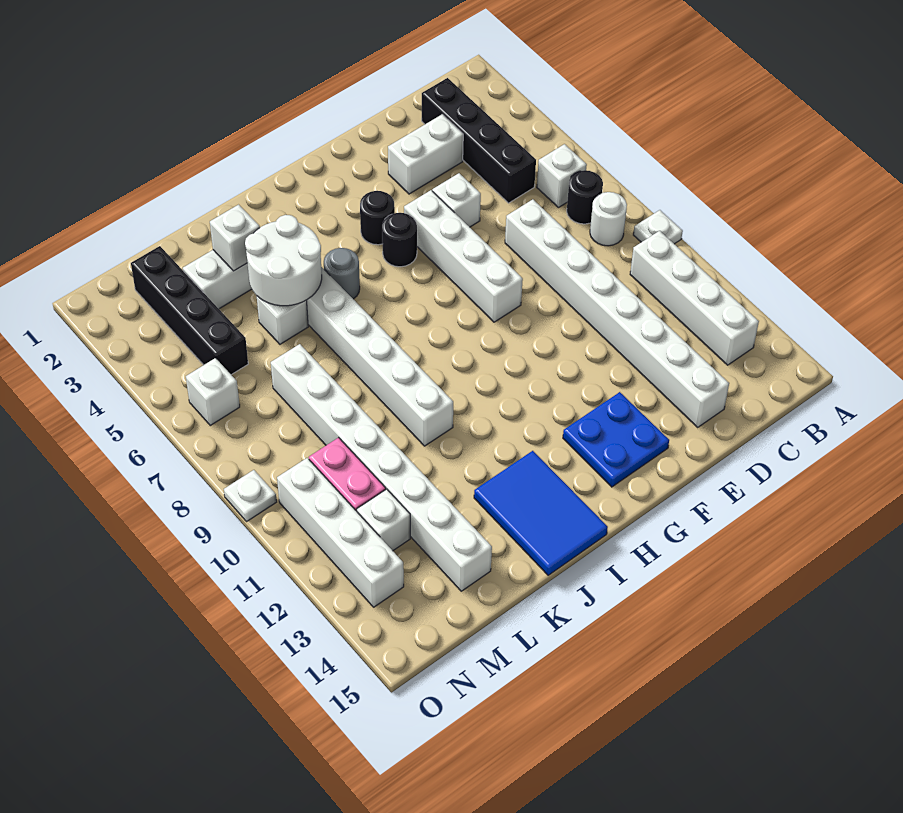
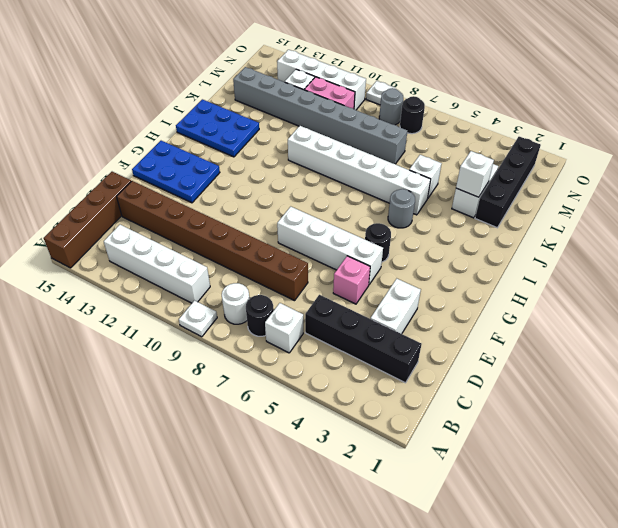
none -> brown brick A15:D15 level 1
white brick D7:D14 level 1 -> brown brick D7:D14 level 1
white brick E5 level 1 -> pink brick E5 level 1
blue plate F13:G14 level 1 -> blue plate F13:G15 level 1
black round brick G4 level 1 -> black round brick N7 level 1
blue tile I13:J15 level 1 -> blue plate I13:J15 level 1
white round brick J4:K5 level 2 -> none
white brick L7:L14 level 1 -> grey brick L7:L14 level 1
black brick M2:M5 level 1 -> black brick K2:N2 level 1
white brick N6 level 1 -> none
none -> grey round brick N8 level 1

